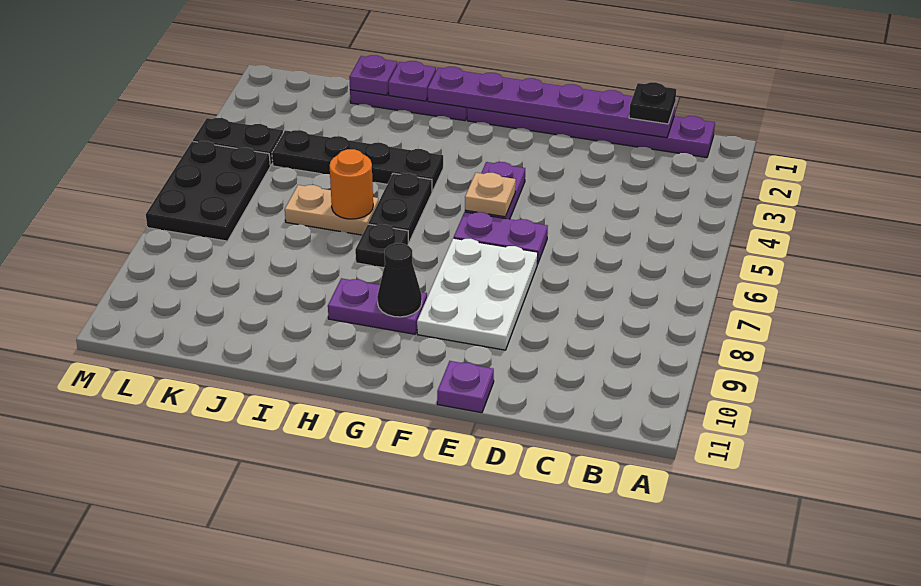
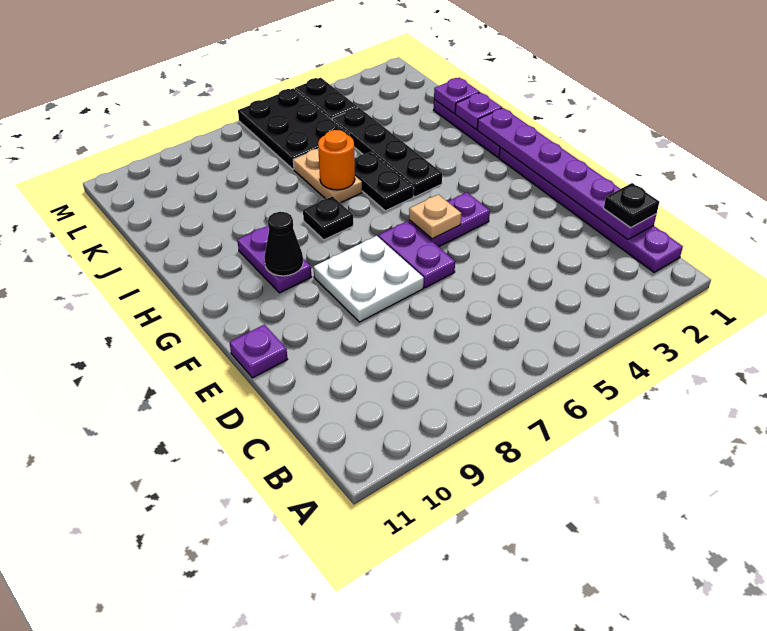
white plate E7:F9 level 1 -> white plate E7:F8 level 1
black plate H5:H6 level 1 -> black plate H5:I5 level 1
black plate L5:M7 level 1 -> black plate K5:M6 level 1

